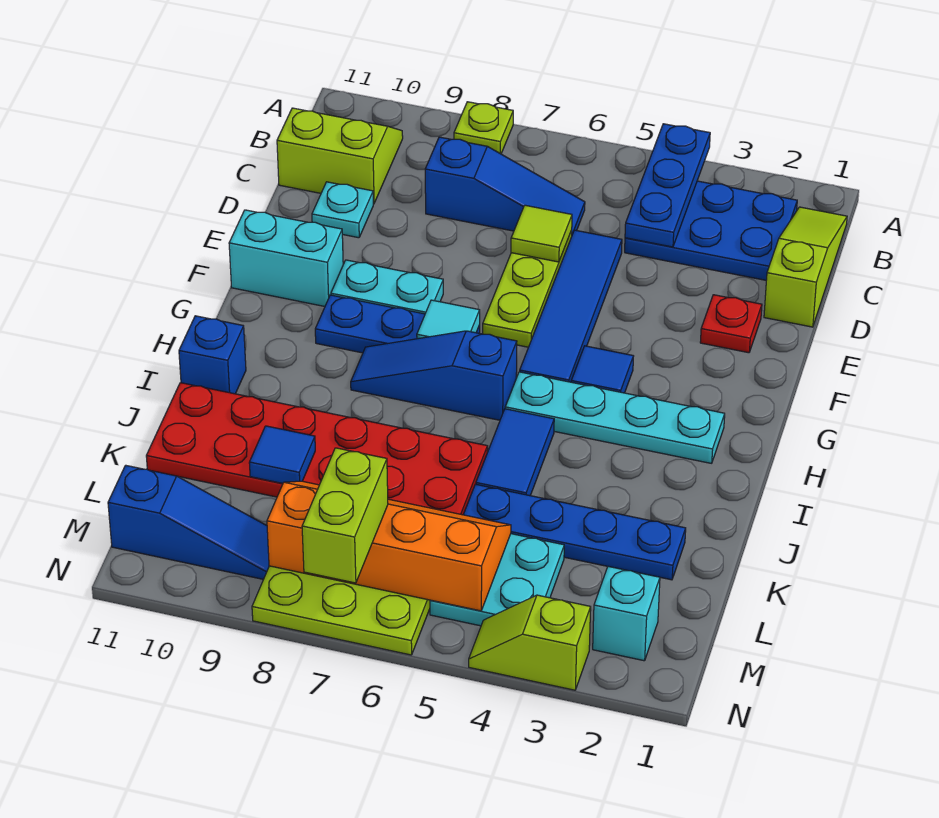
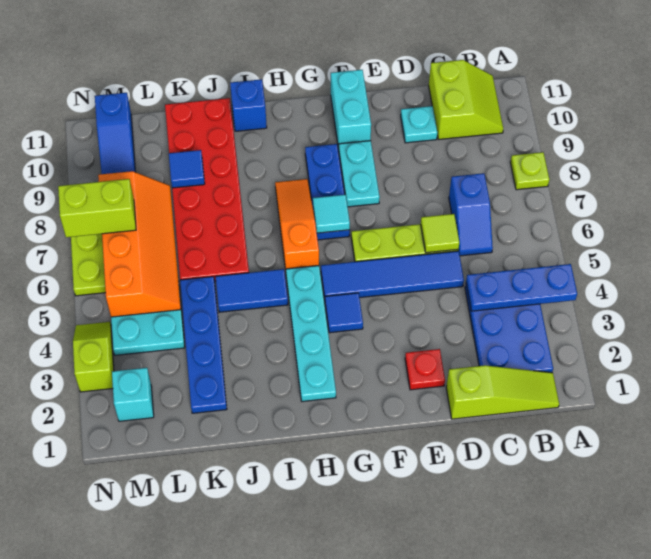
blue slope C6:C8 level 1 top 8 -> blue slope C6:C7 level 1 top 7
blue slope H6:H8 level 1 top 6 -> orange slope H6:H8 level 1 top 6

